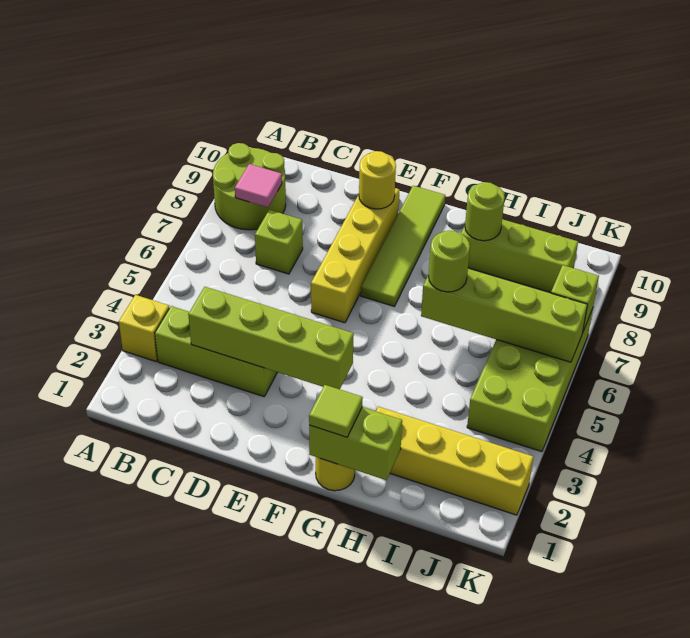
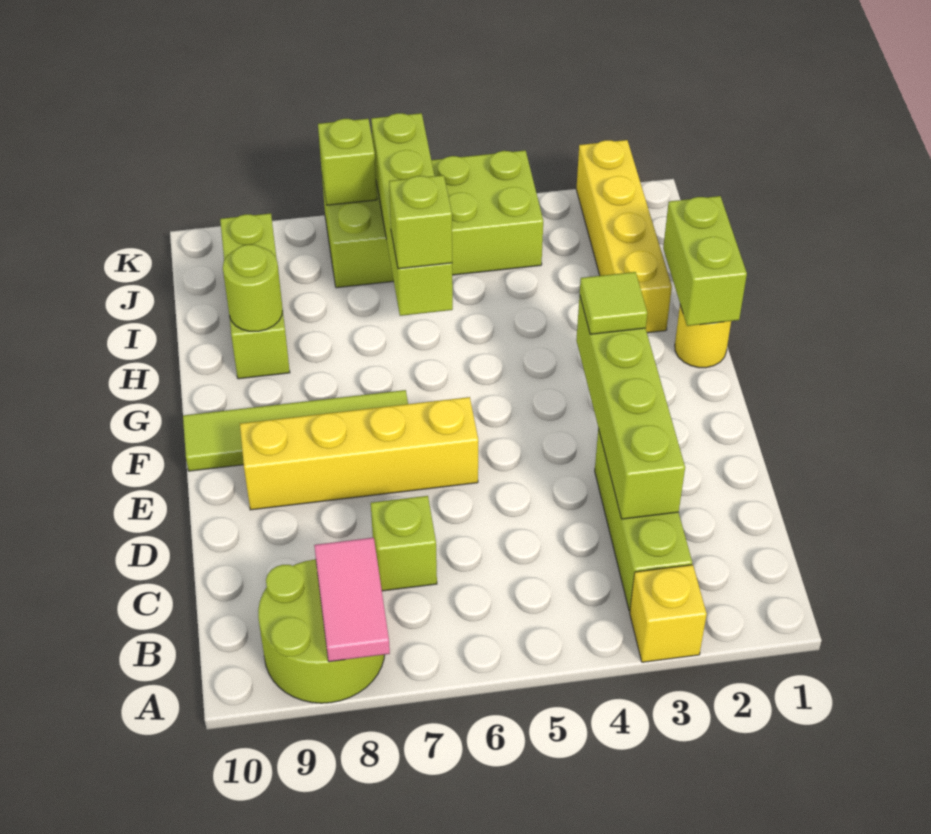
pink tile B8 level 2 -> pink tile A8:B8 level 2
yellow round brick E9 level 2 -> none
lime tile G1 level 3 -> lime tile F3 level 3
lime round brick H6 level 3 -> lime brick H6 level 3

